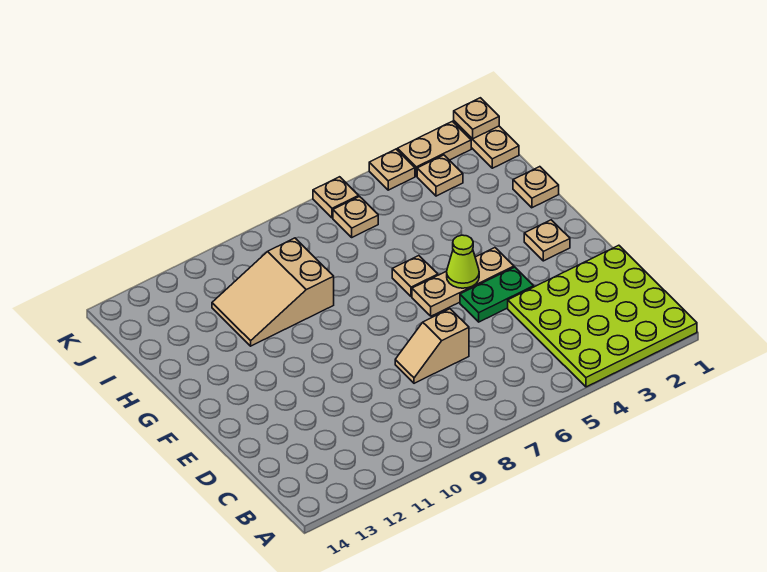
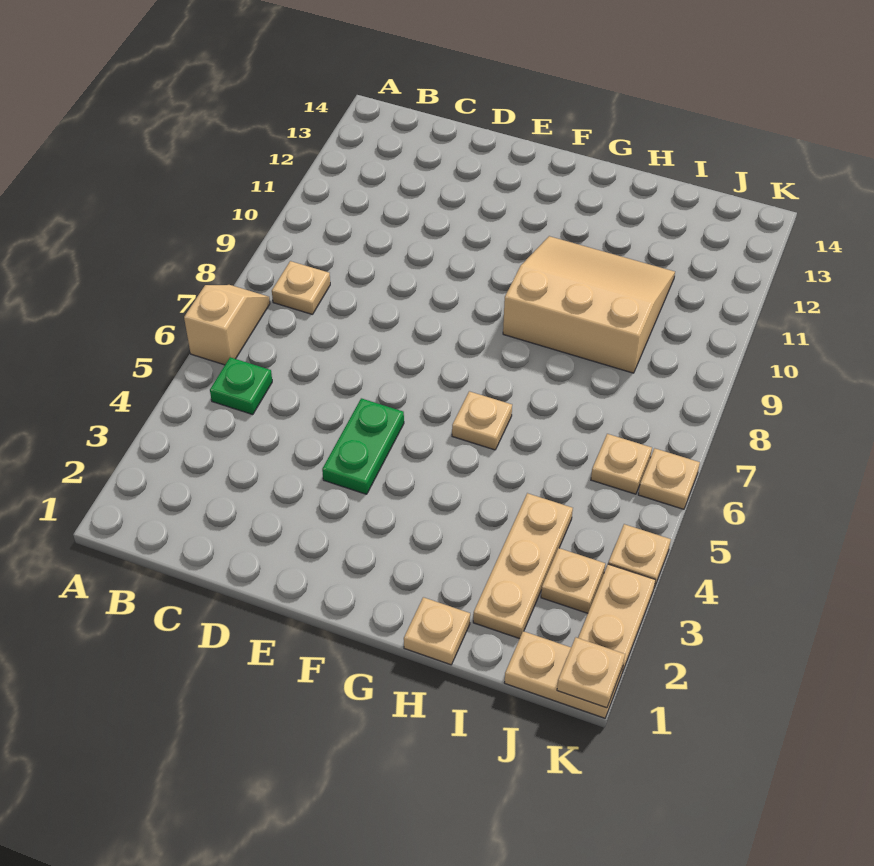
lime plate A1:D4 level 1 -> none
none -> green plate B5 level 1
tan slope D7:D8 level 1 top 7 -> tan slope A6:A7 level 1 top 6
tan plate F2 level 1 -> tan plate B8 level 1
tan plate F4:F6 level 1 -> tan plate I2:I4 level 1
lime cone F5 level 2 -> none
tan slope H9:I11 level 1 top 9 -> tan slope G9:I11 level 1 top 9

